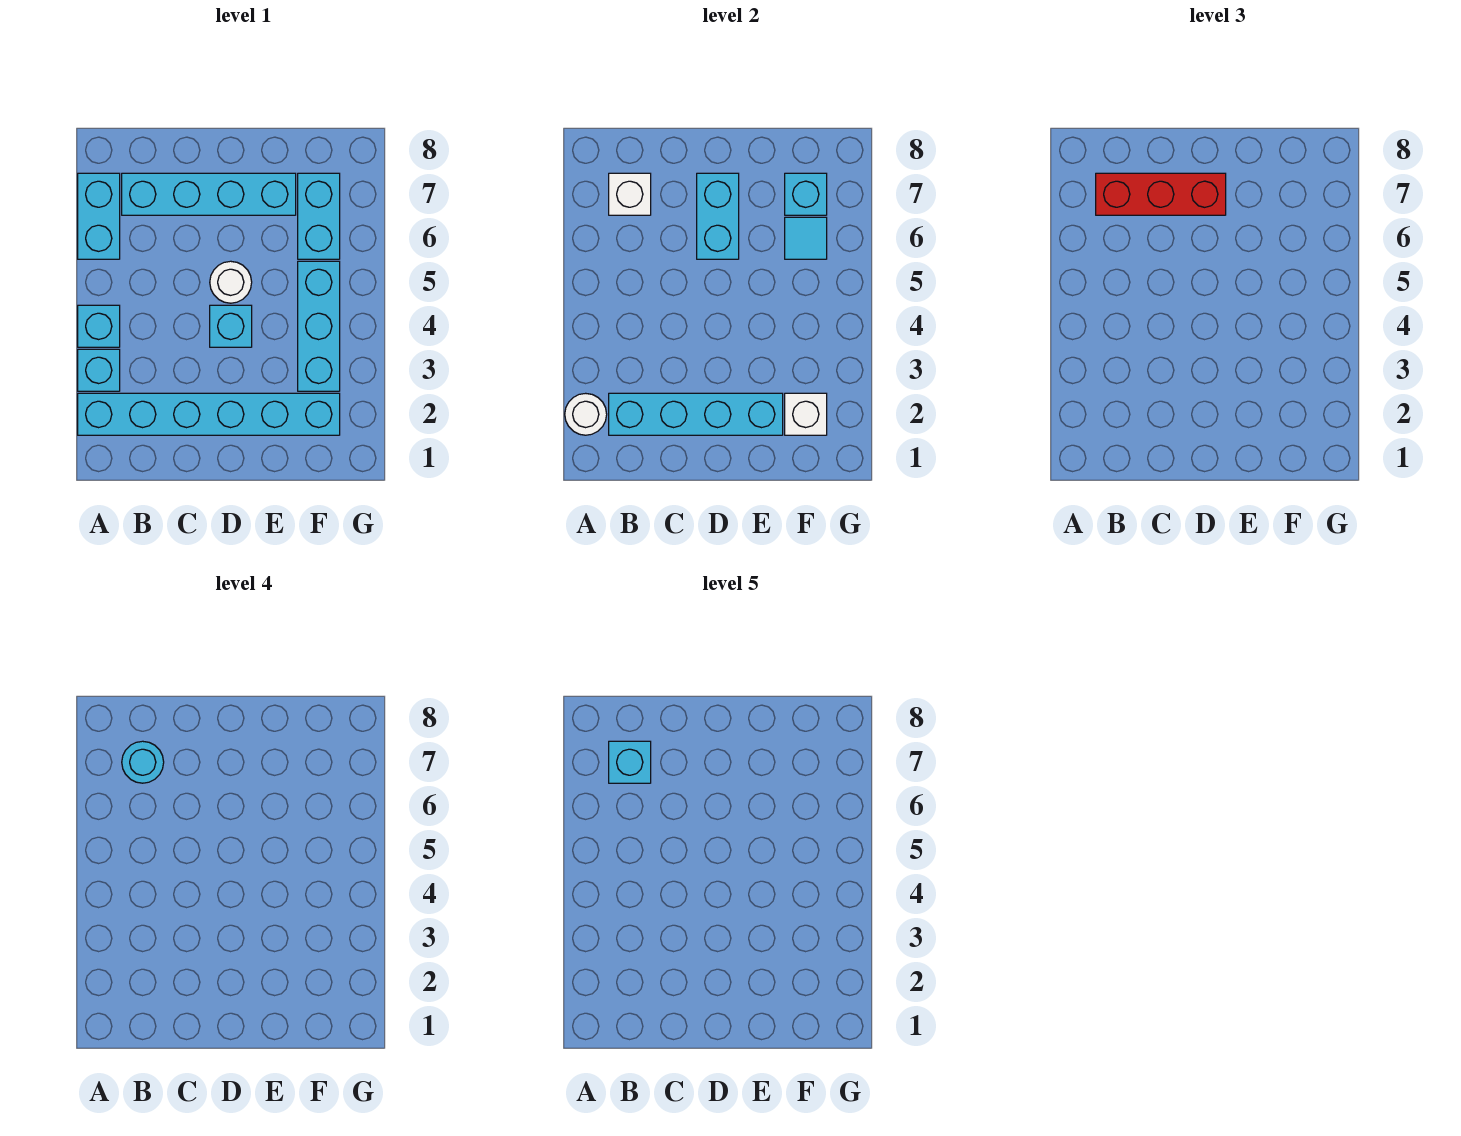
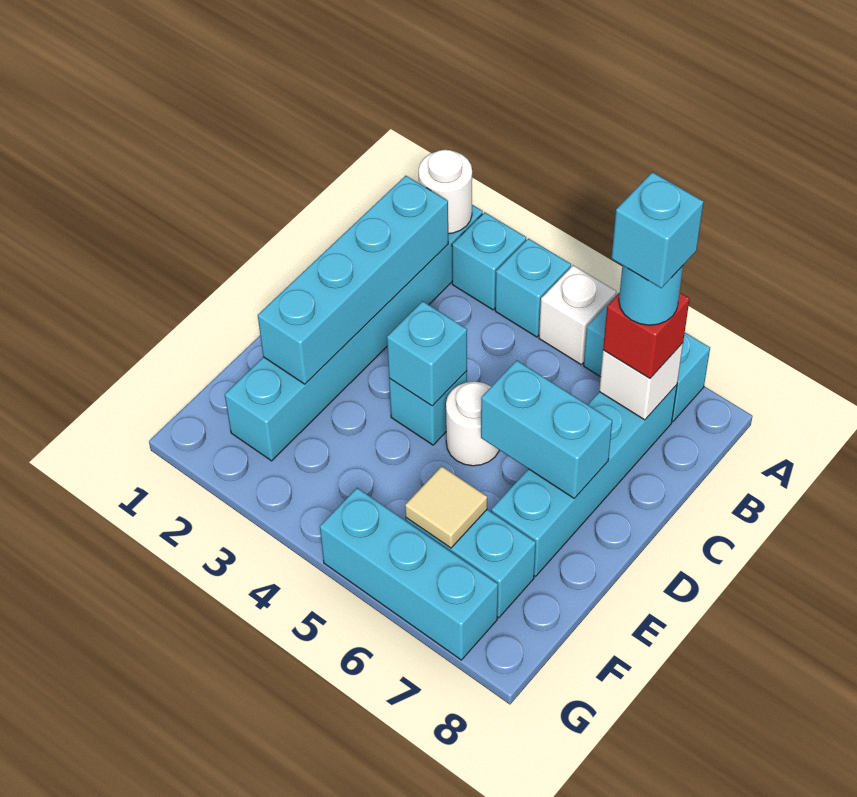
red brick B7:D7 level 3 -> red brick B7 level 3
white brick F2 level 2 -> white brick A5 level 1
cyan brick F3:F5 level 1 -> cyan brick G5:G7 level 1
cyan tile F6 level 2 -> tan tile F6 level 2
cyan brick F7 level 2 -> cyan brick D4 level 2

